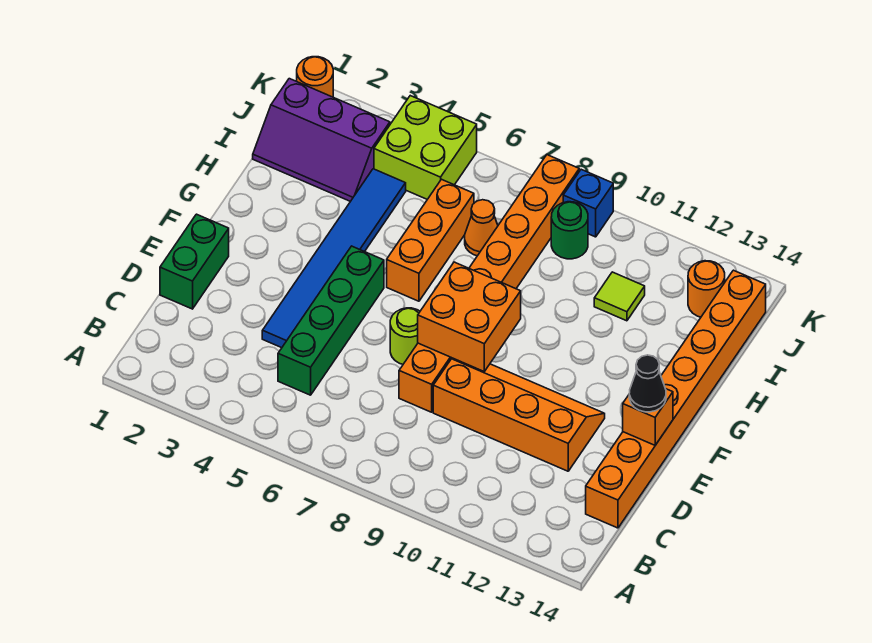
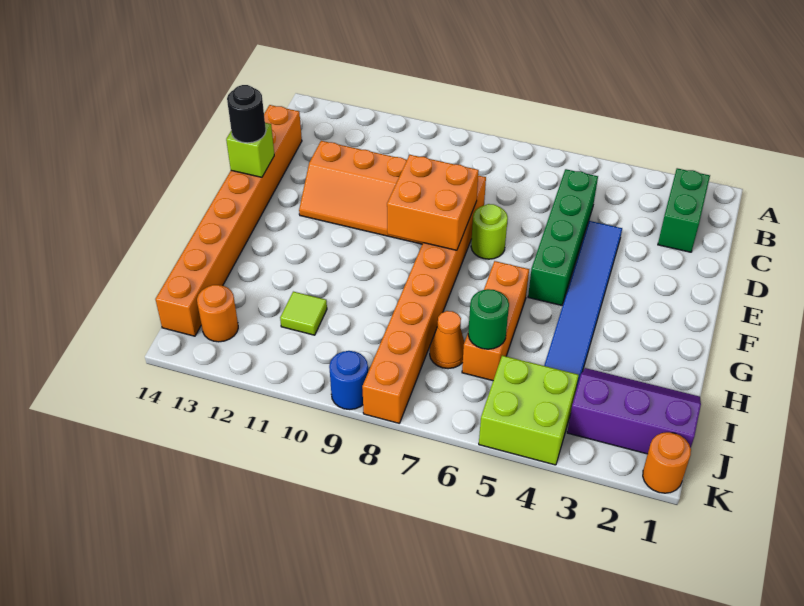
green brick D1:E1 level 1 -> green brick B2:C2 level 1
orange brick E14 level 2 -> lime brick E14 level 2
black cone E14 level 3 -> black round brick E14 level 3
green round brick J9 level 1 -> green round brick I6 level 2
blue brick K9 level 1 -> blue round brick K9 level 1

